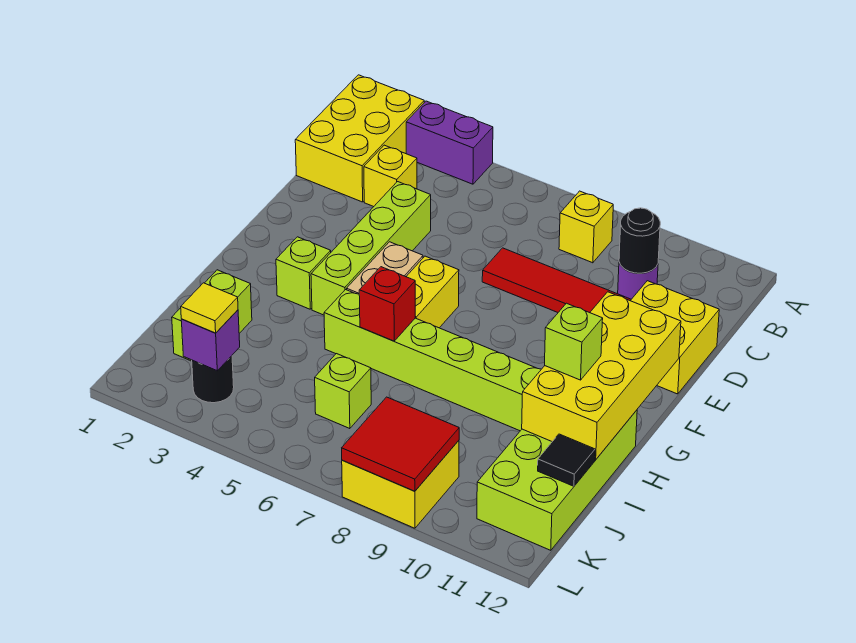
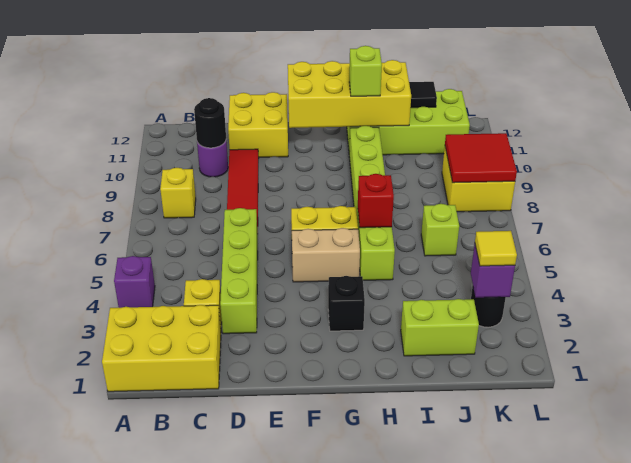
purple brick A3:A4 level 1 -> purple brick A4 level 1
lime brick D4:G4 level 1 -> lime brick D3:D6 level 1
lime brick G3 level 1 -> black brick G3 level 1

